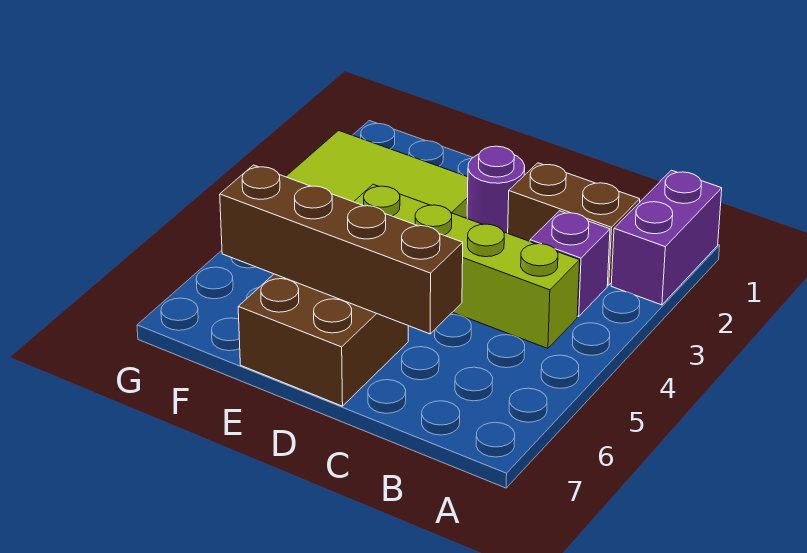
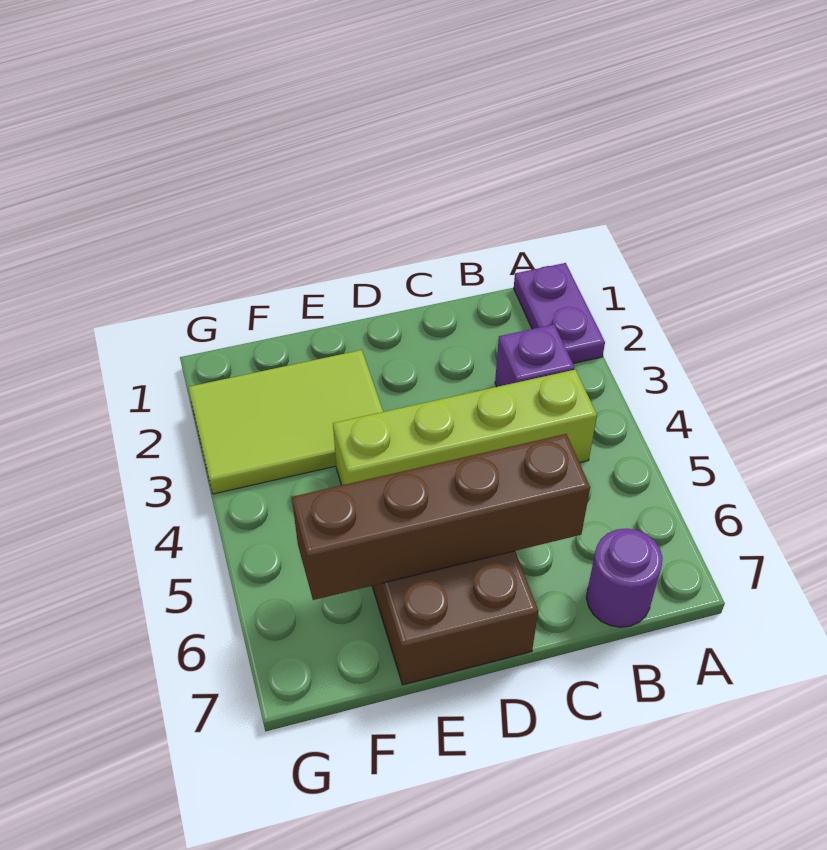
purple brick A1:A2 level 1 -> purple plate A1:A2 level 1
brown brick B2:C2 level 1 -> none
purple round brick D2 level 1 -> purple round brick B7 level 1

